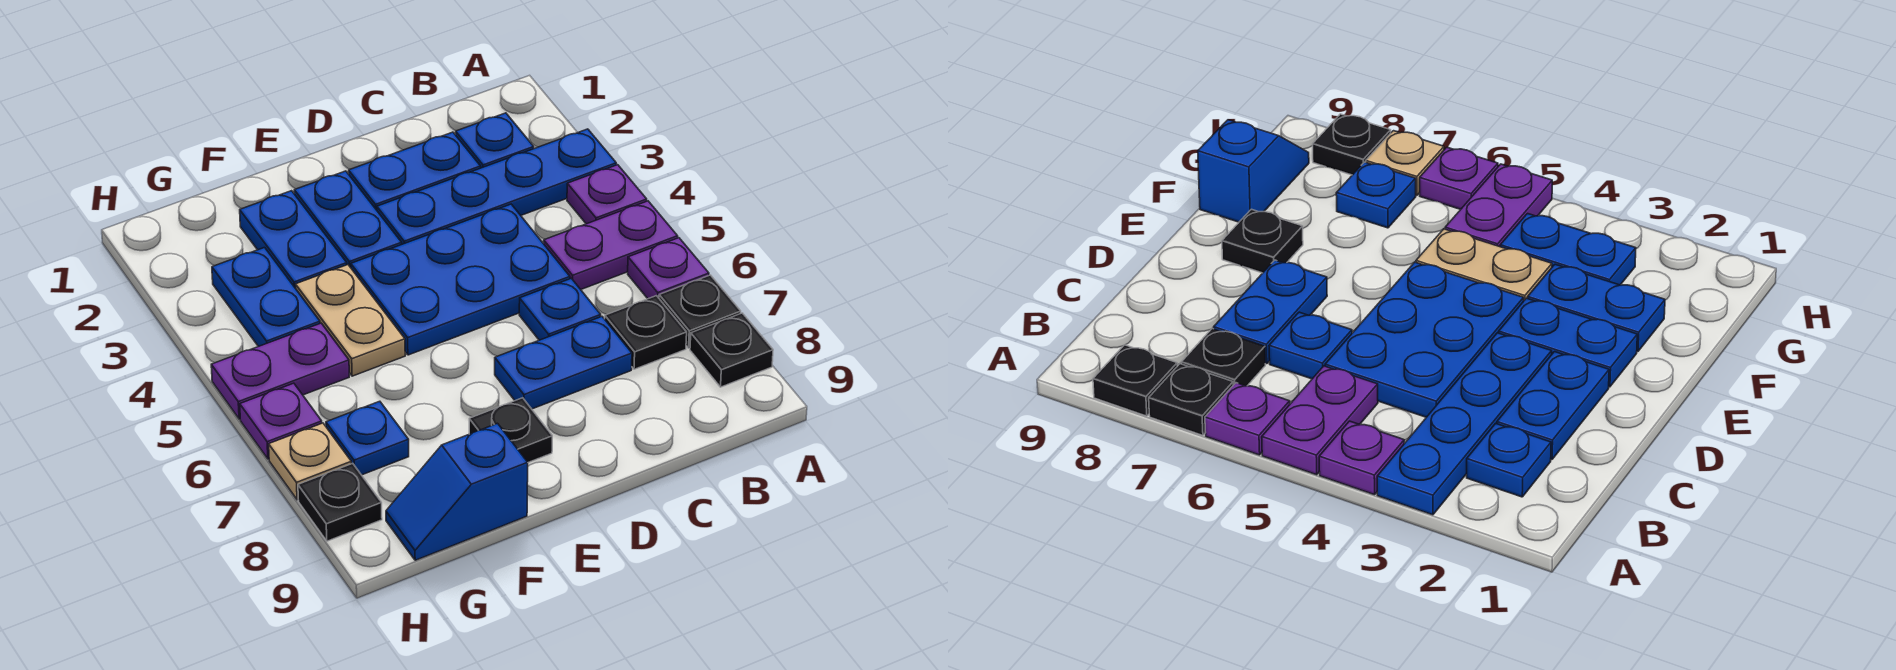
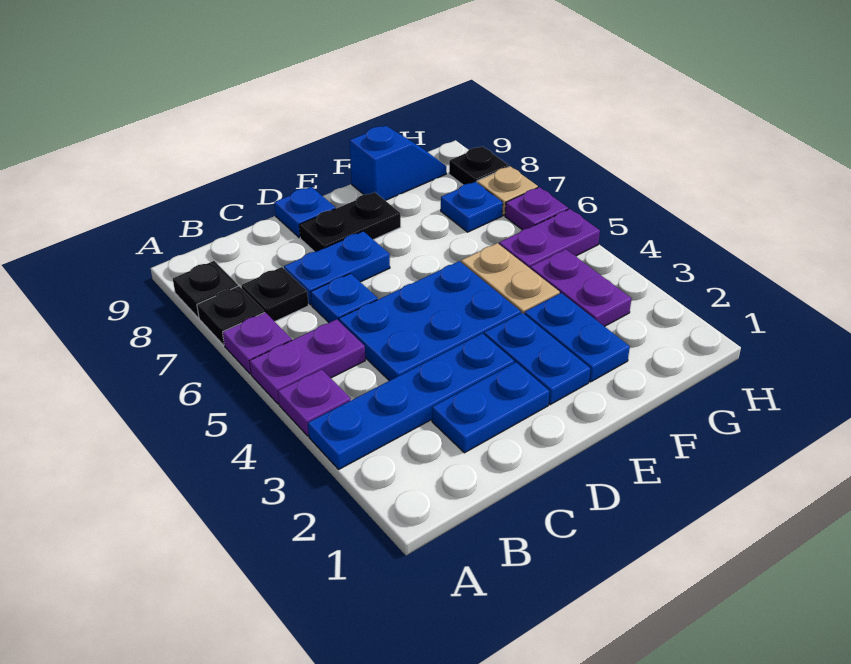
blue plate B2 level 1 -> blue plate D9 level 1
black plate E8 level 1 -> black plate D8:E8 level 1
blue plate G3:G4 level 1 -> purple plate G3:G4 level 1

